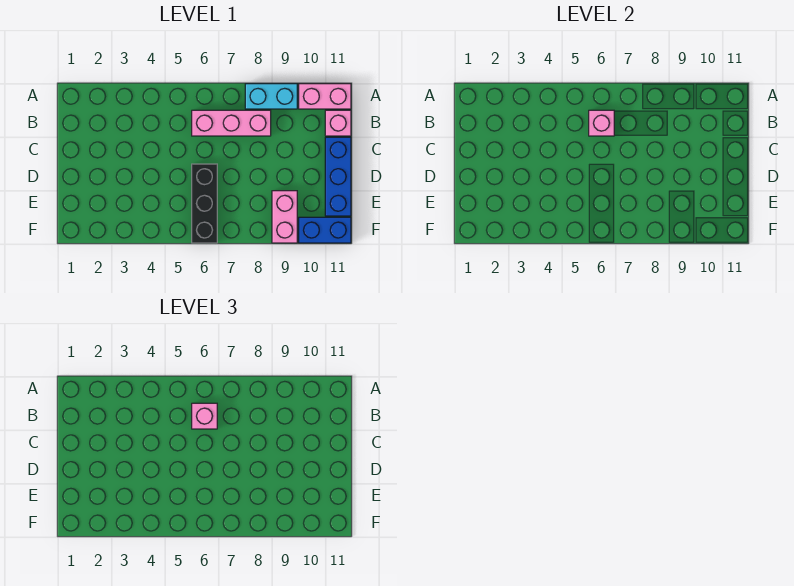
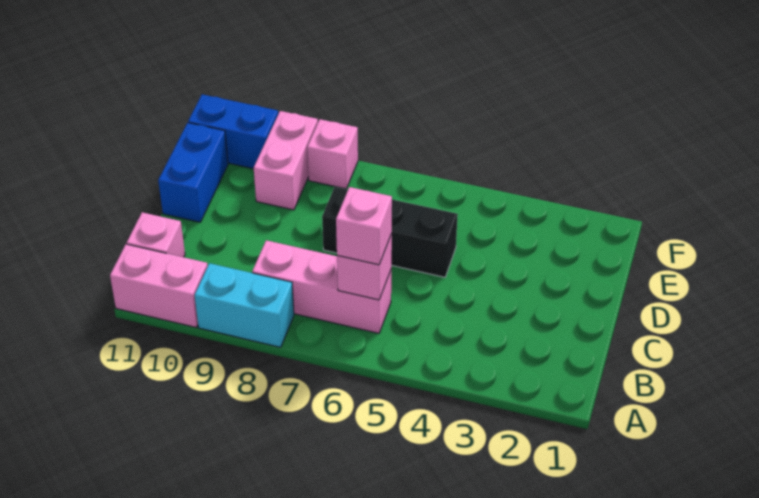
blue brick C11:E11 level 1 -> blue brick D11:E11 level 1
black brick D6:F6 level 1 -> black brick D5:D7 level 1
none -> pink brick F8 level 1

